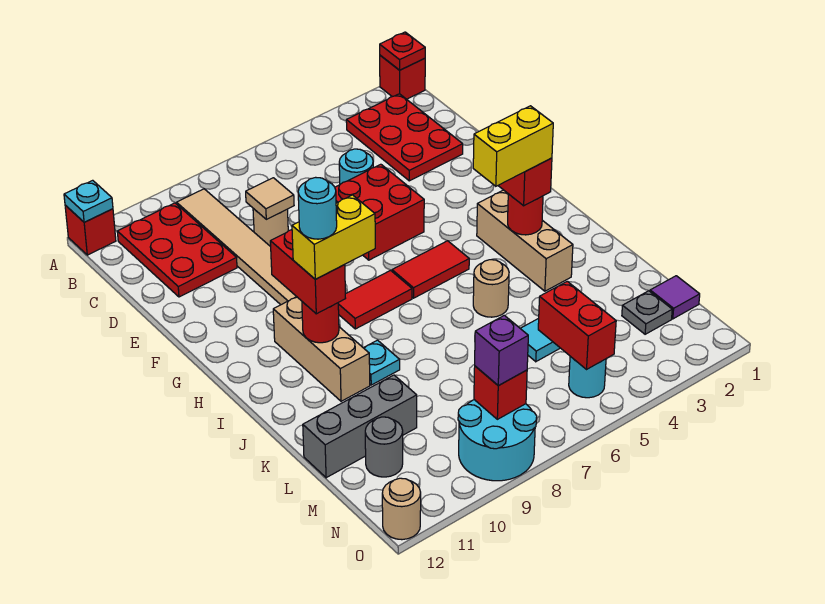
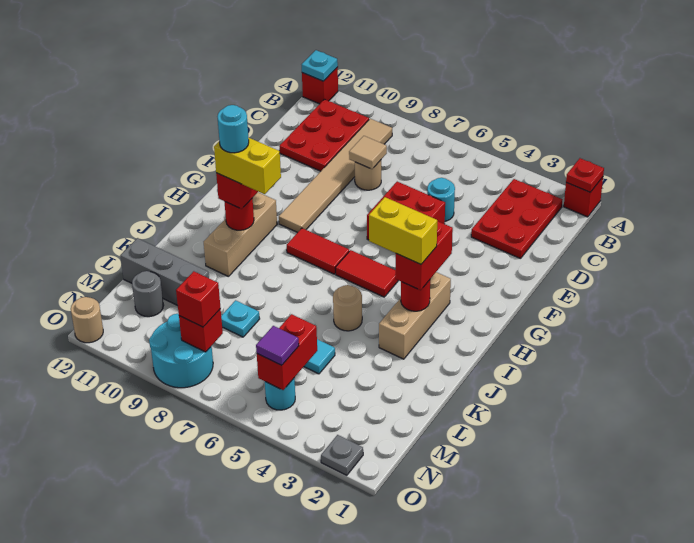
cyan plate J9 level 1 -> cyan plate L8 level 1
purple tile M1 level 1 -> purple tile N5 level 3
grey plate M2 level 1 -> grey plate O2 level 1
purple brick N8 level 3 -> red brick N8 level 3

